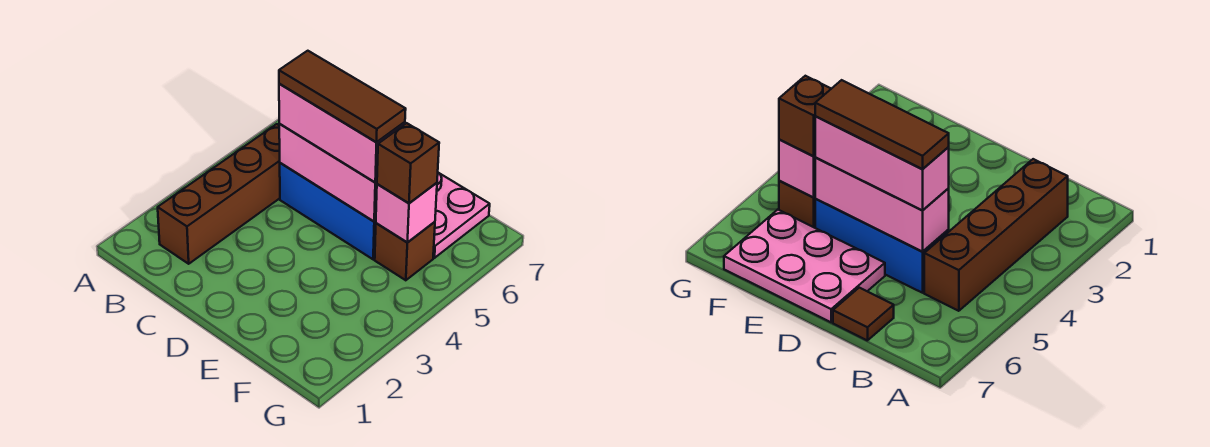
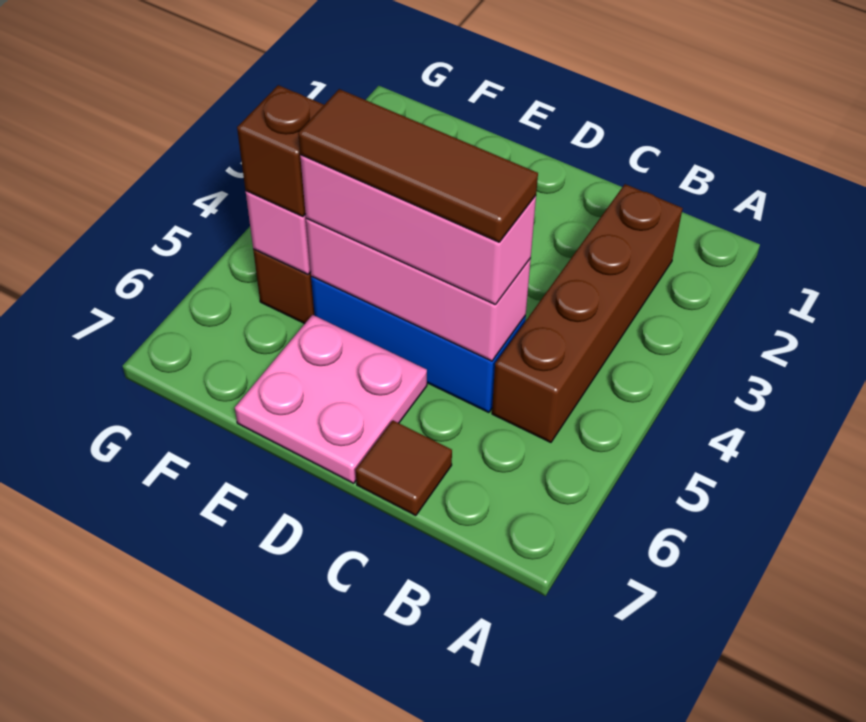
pink plate D6:F7 level 1 -> pink plate D6:E7 level 1

